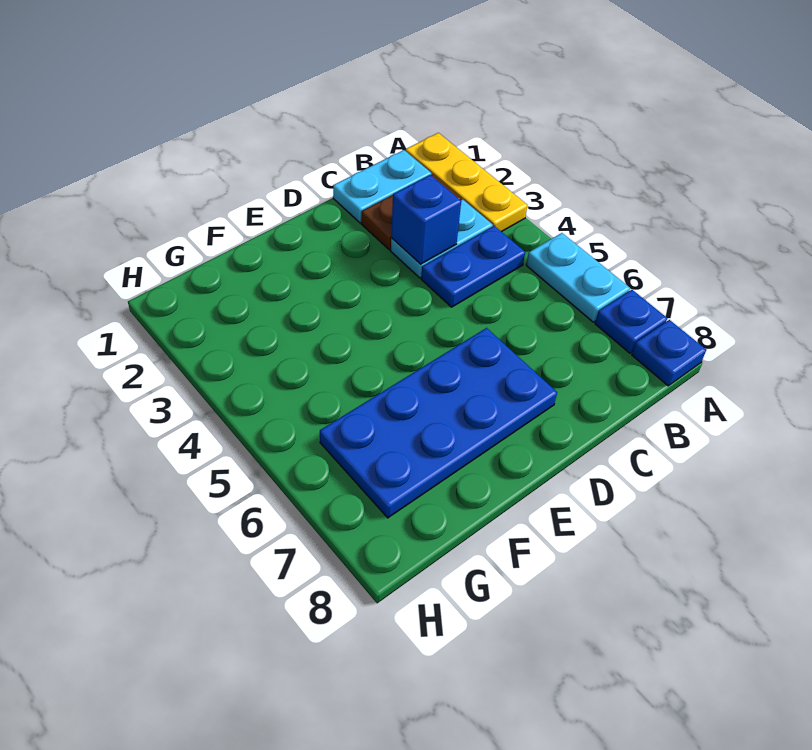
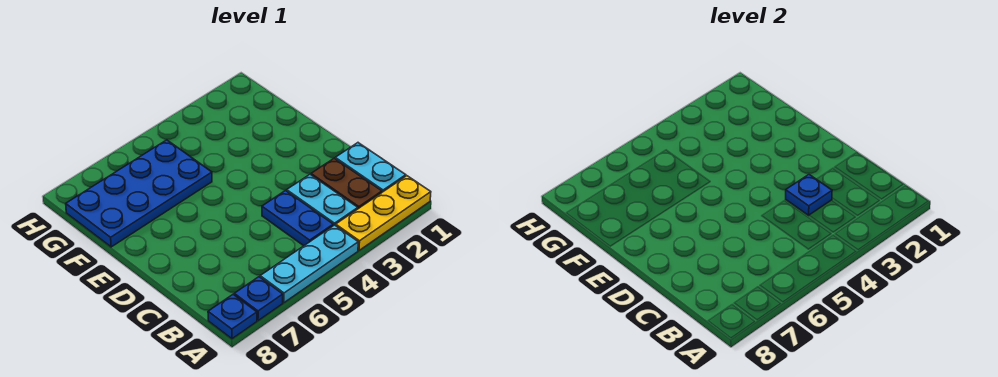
cyan plate A5:A6 level 1 -> cyan plate A4:A6 level 1
blue brick C3 level 2 -> blue plate C3 level 2
blue plate D6:G7 level 1 -> blue plate F5:G8 level 1

